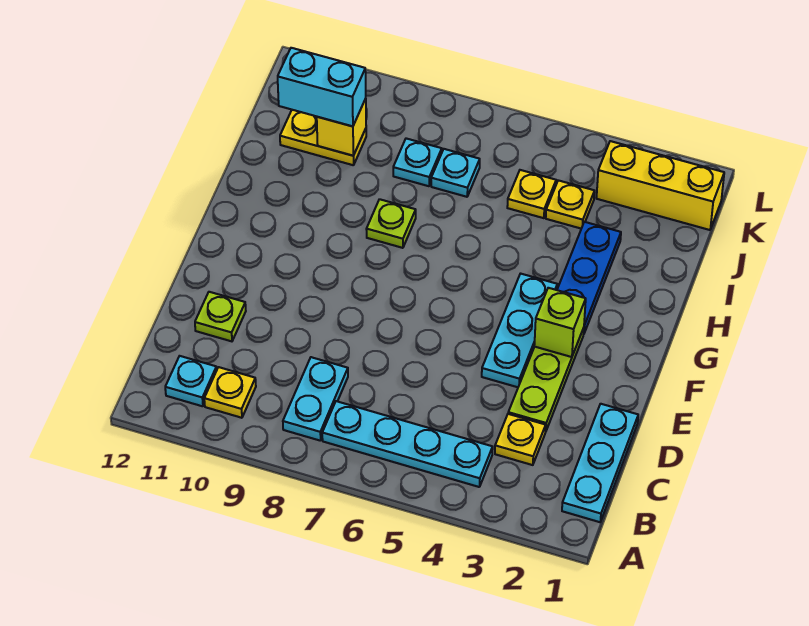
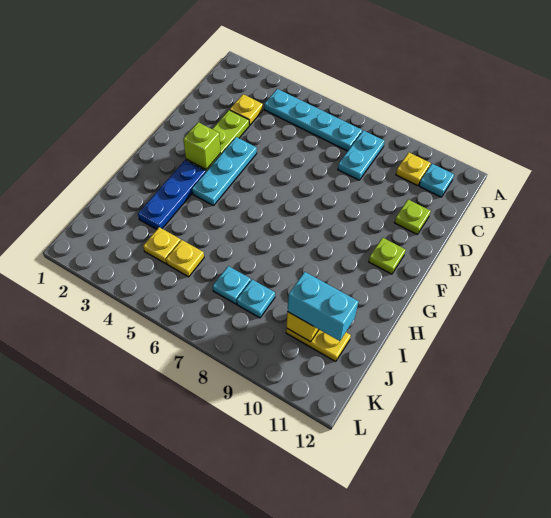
cyan plate B1:D1 level 1 -> none
lime plate H8 level 1 -> lime plate F11 level 1
yellow brick K1:K3 level 1 -> none

